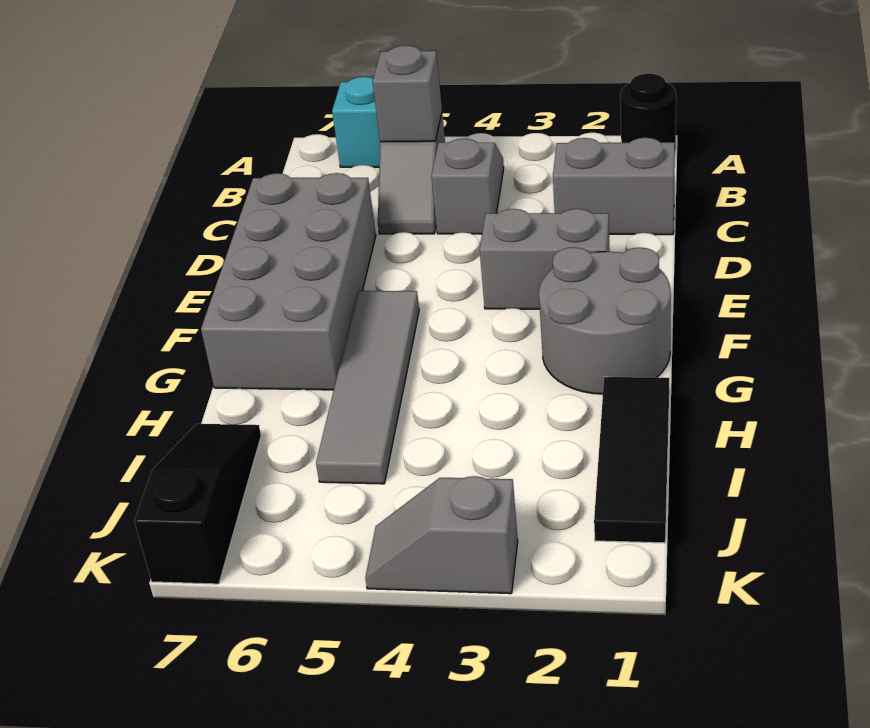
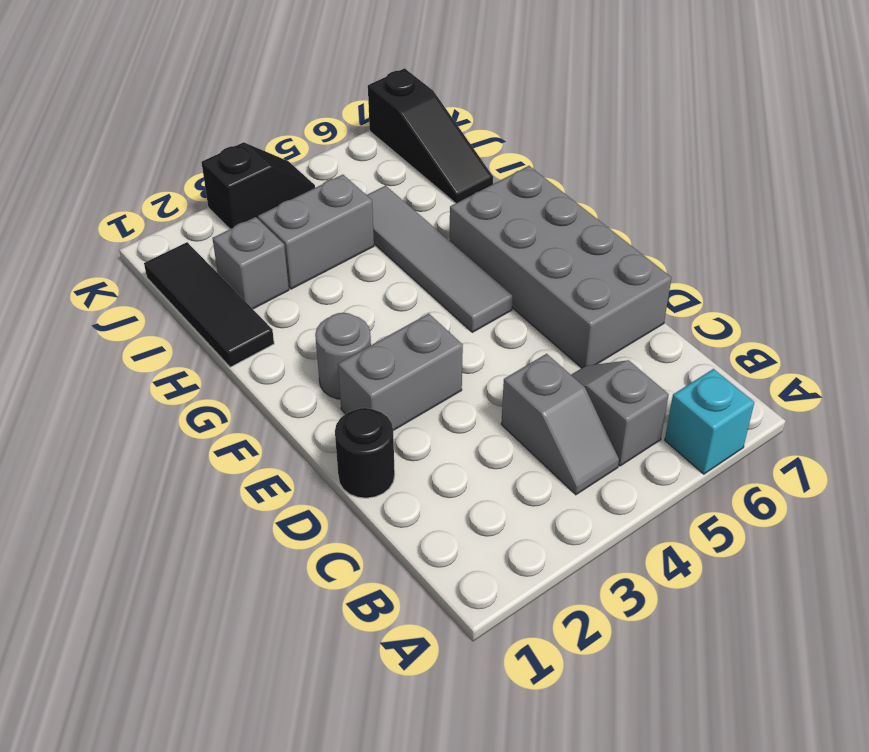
black round brick A1 level 1 -> black round brick D1 level 1
grey brick B5 level 2 -> grey brick I2 level 1
grey brick C1:C2 level 1 -> grey brick I3:I4 level 1
grey round brick F1:G2 level 1 -> grey round brick F2 level 1
grey slope K3:K4 level 1 top 3 -> black slope K3:K4 level 1 top 3

